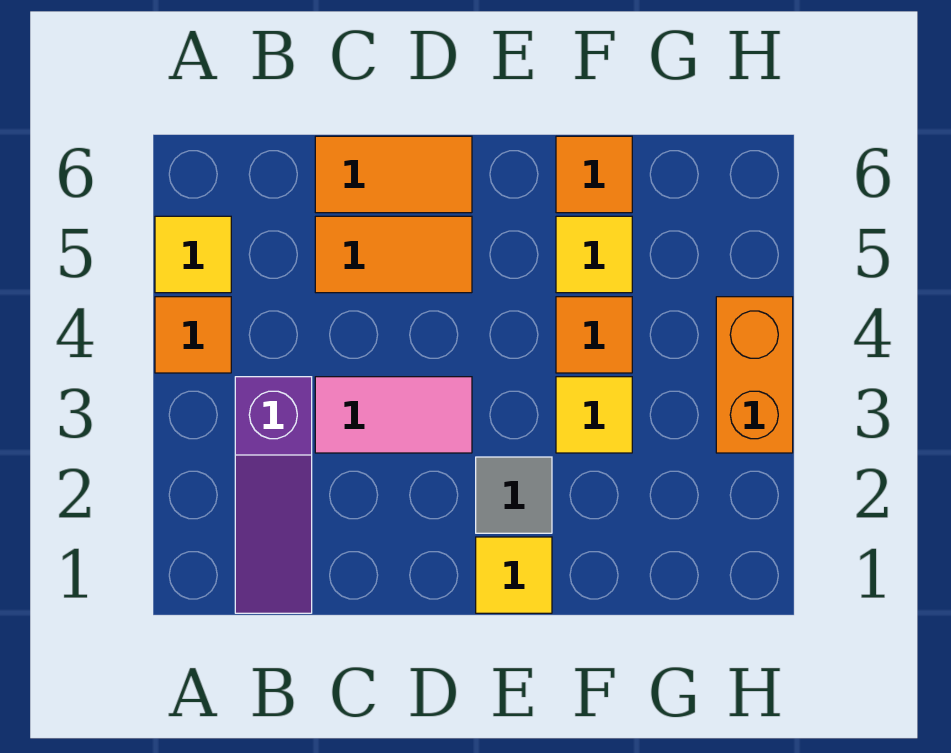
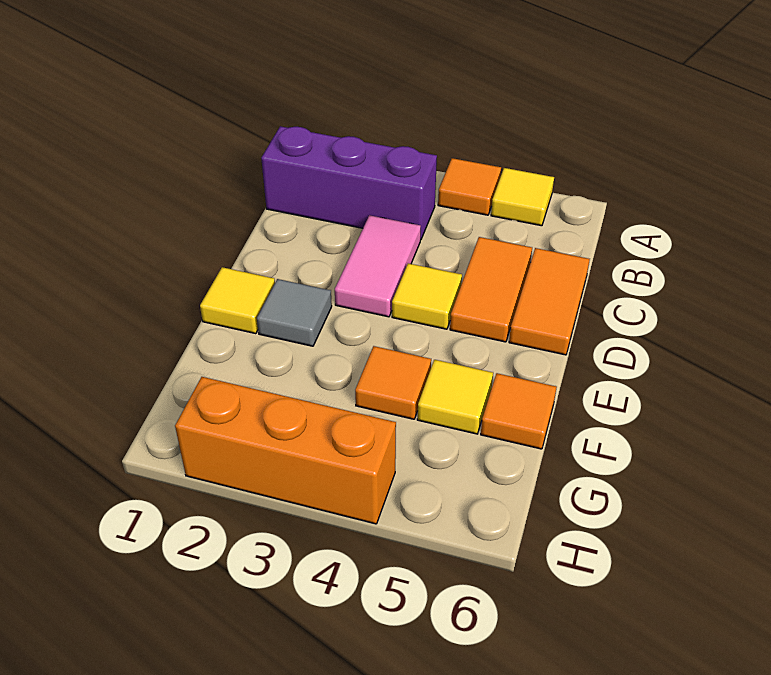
purple slope B1:B3 level 1 top 3 -> purple brick B1:B3 level 1
yellow tile F3 level 1 -> yellow tile D4 level 1
orange brick H3:H4 level 1 -> orange brick H2:H4 level 1

